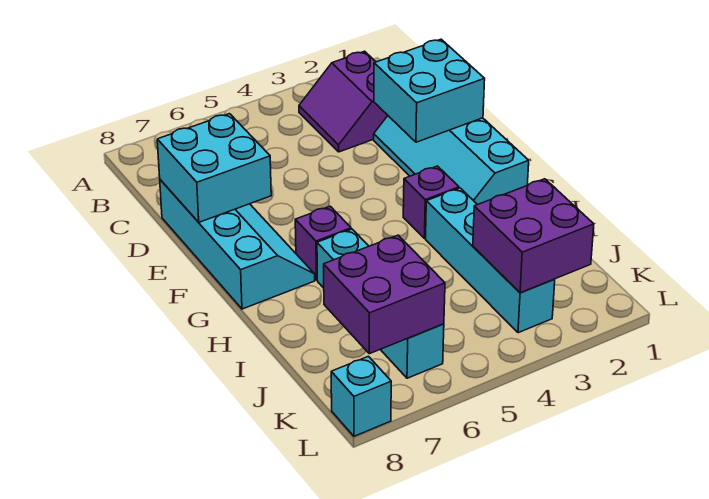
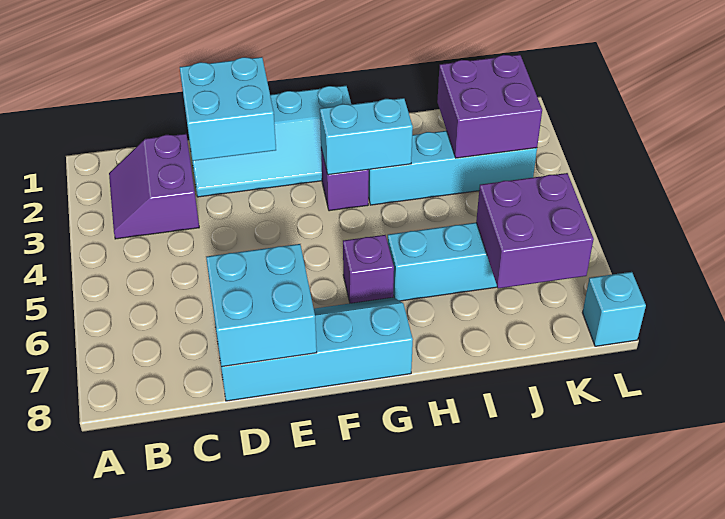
purple slope B2:C3 level 1 top 2 -> purple slope B2:C3 level 1 top C
none -> cyan brick G3:H3 level 2

